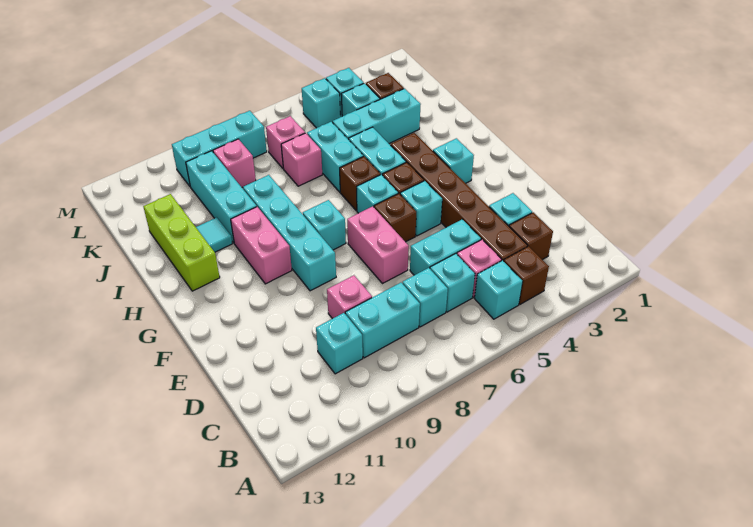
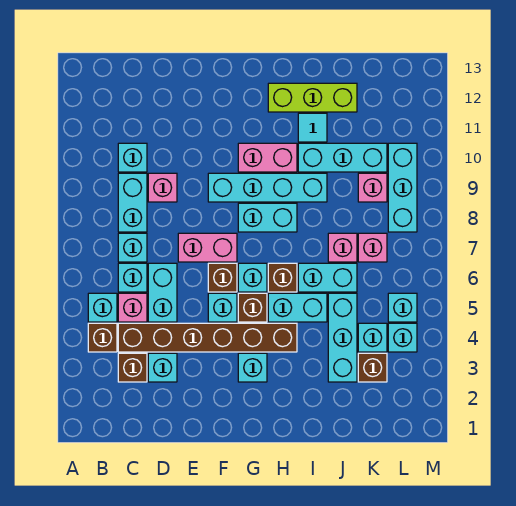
cyan brick G8 level 1 -> cyan brick G8:H8 level 1

